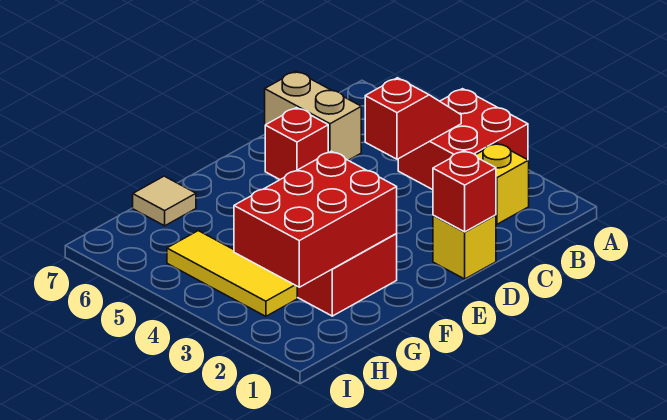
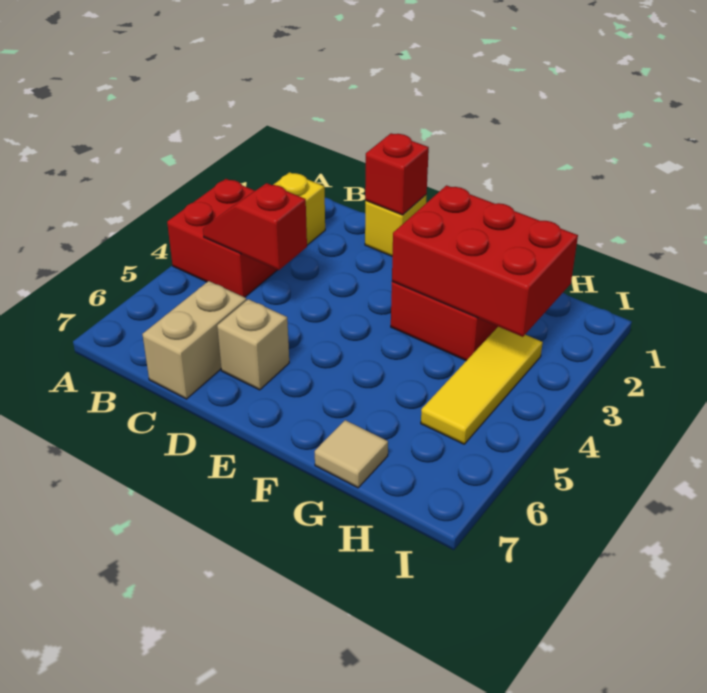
red brick D6 level 1 -> tan brick D6 level 1

